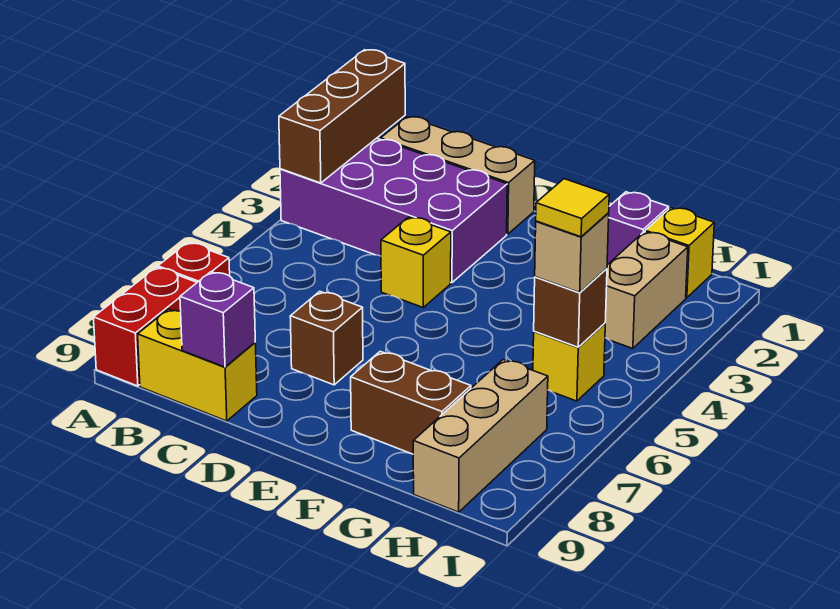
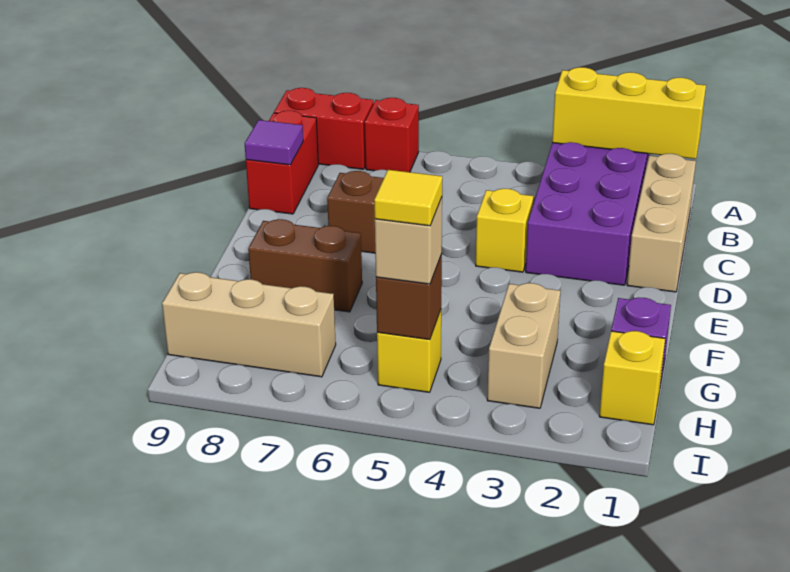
brown brick A1:A3 level 2 -> yellow brick A1:A3 level 2
yellow brick B9:C9 level 1 -> red brick B9:C9 level 1
purple brick C9 level 2 -> purple tile C9 level 2
brown brick F8:G8 level 1 -> brown brick F7:F8 level 1
tan brick H2:H3 level 1 -> tan brick G3:H3 level 1

